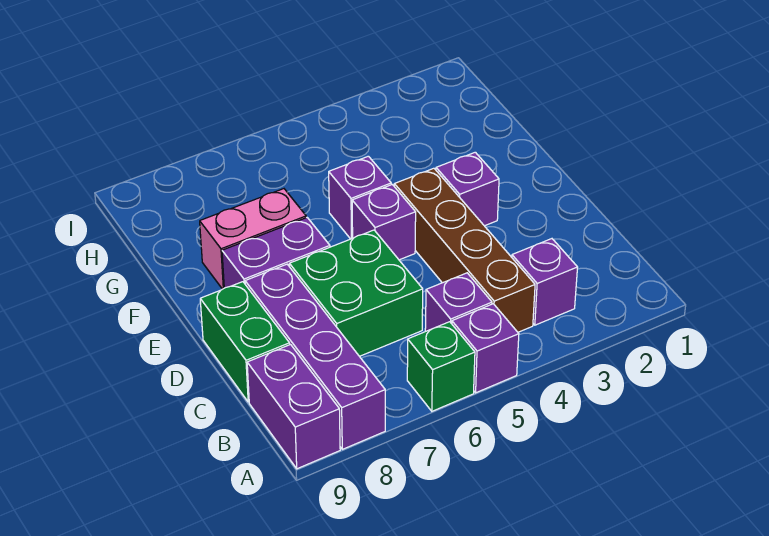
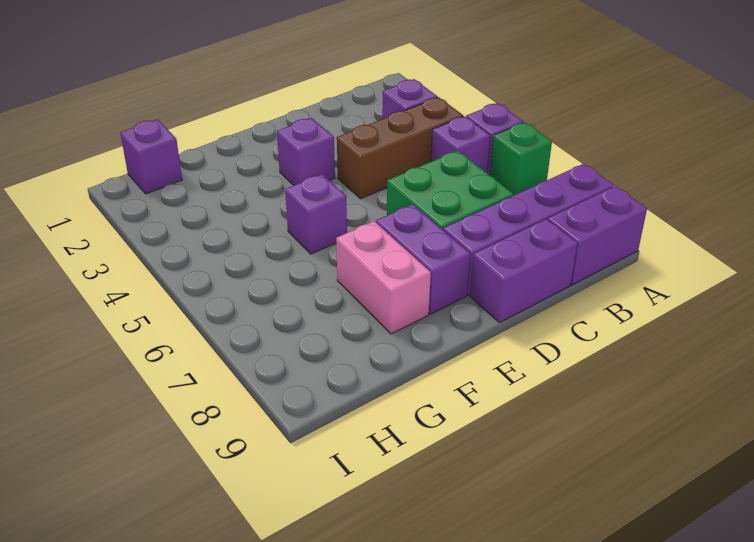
brown brick B4:E4 level 1 -> brown brick B4:D4 level 1
green brick C9:D9 level 1 -> purple brick C9:D9 level 1
purple brick E5 level 1 -> purple brick H1 level 1

